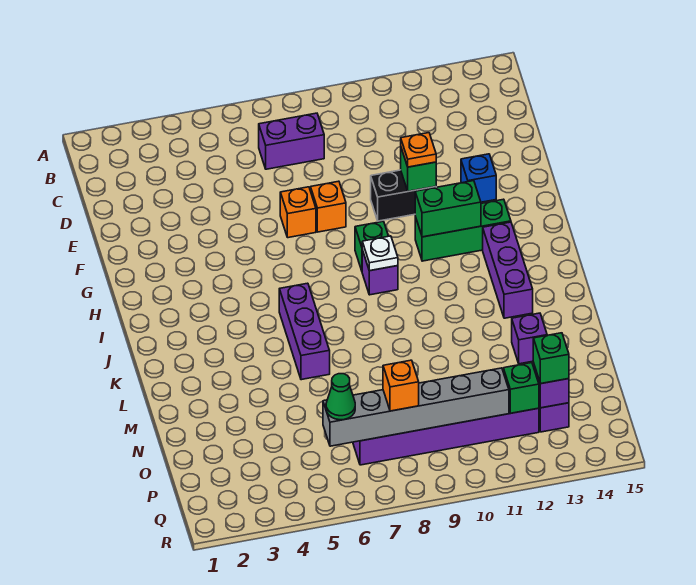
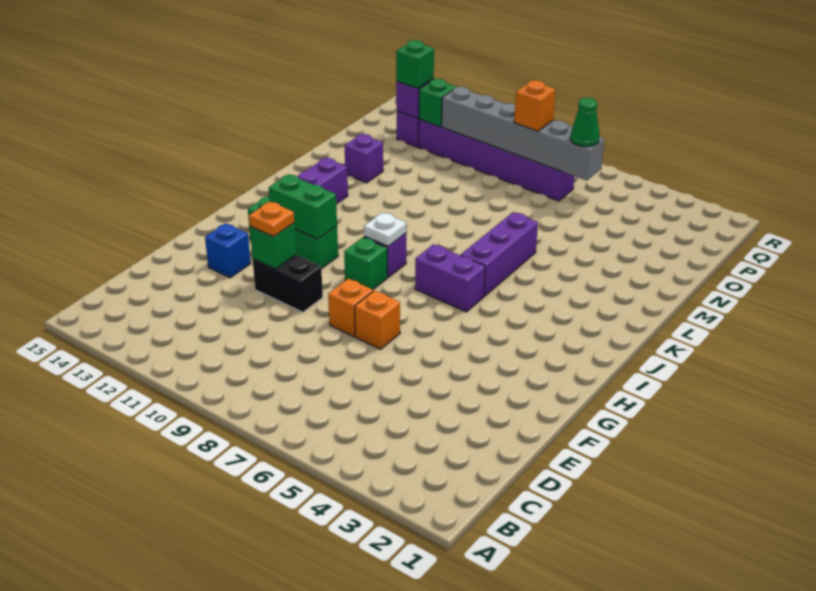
purple brick C7:C8 level 1 -> purple brick I6:I7 level 1

